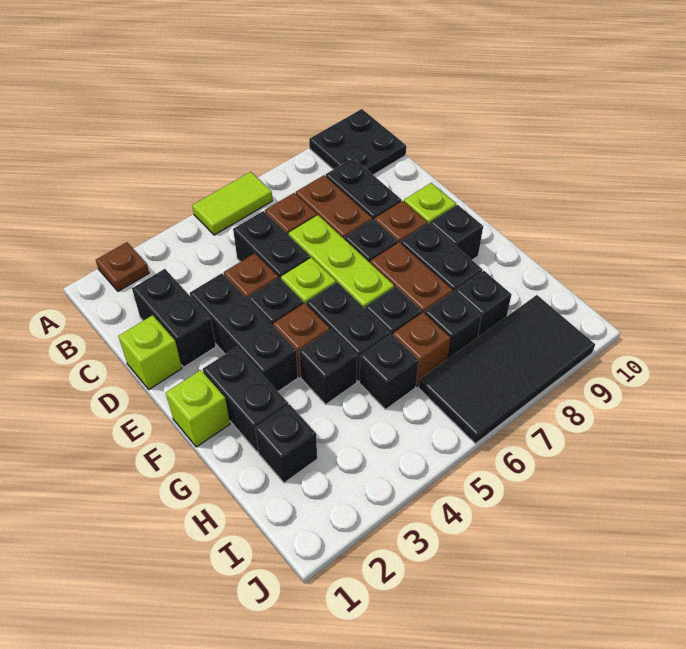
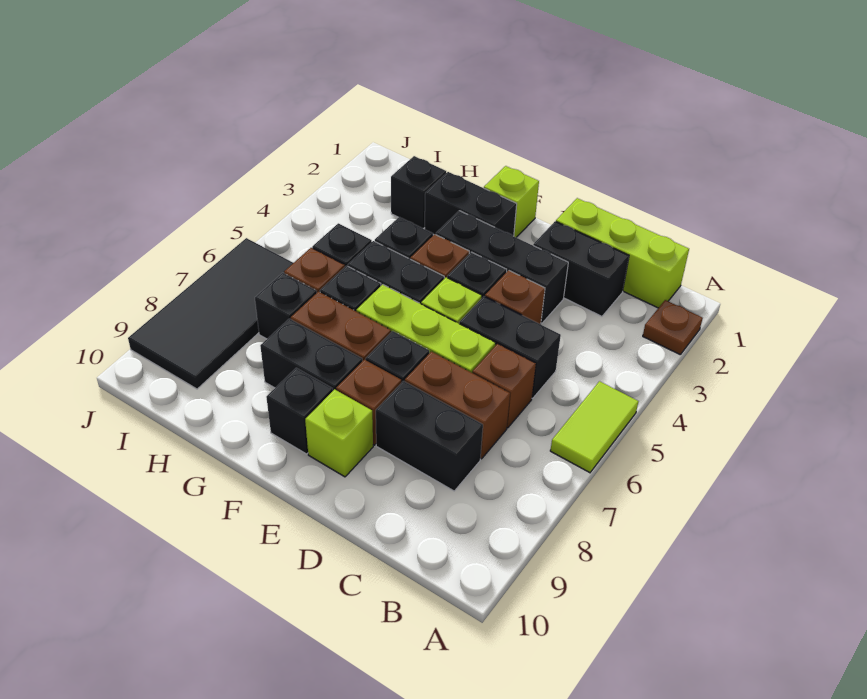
black plate A9:B10 level 1 -> none
lime brick D1 level 1 -> lime brick B1:D1 level 1
black brick H8 level 1 -> none

